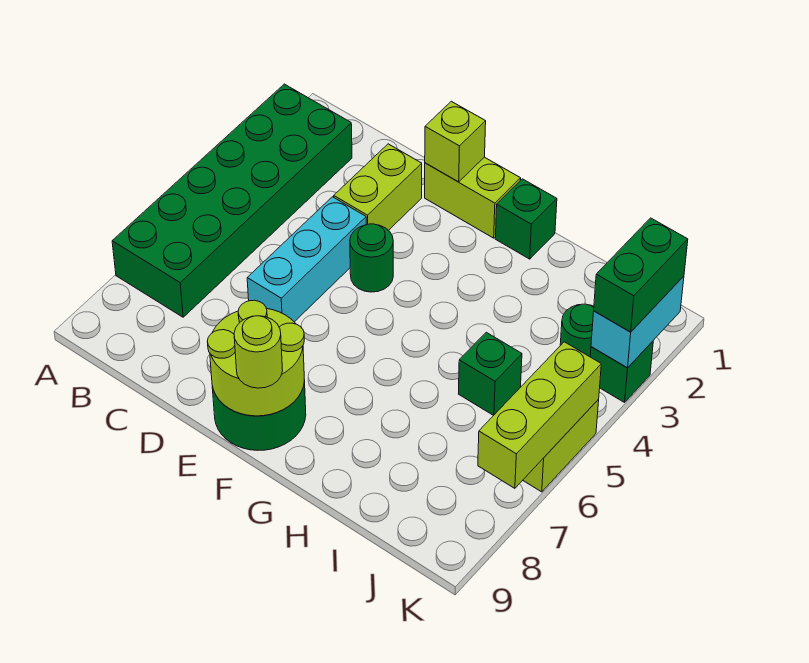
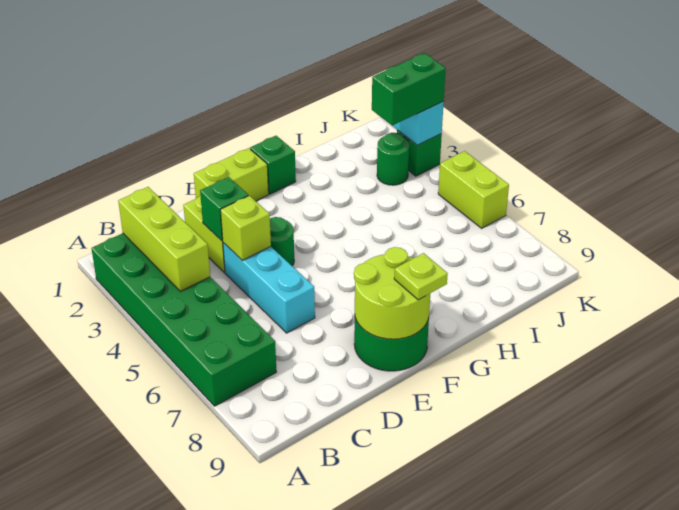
lime brick E1 level 2 -> lime brick D4 level 2
lime round brick F9 level 3 -> lime plate F9 level 3
green brick I5 level 1 -> green brick D3 level 2
green brick K2:K3 level 3 -> green brick J3:K3 level 3
lime brick K5:K7 level 2 -> lime brick B2:B4 level 2

